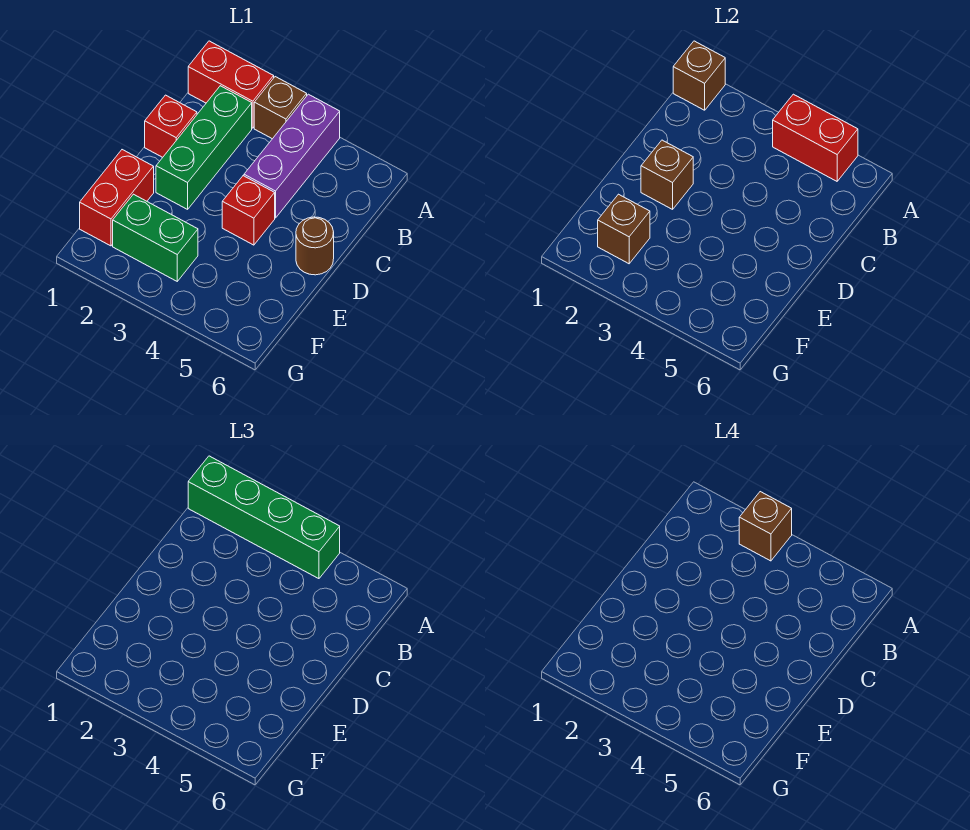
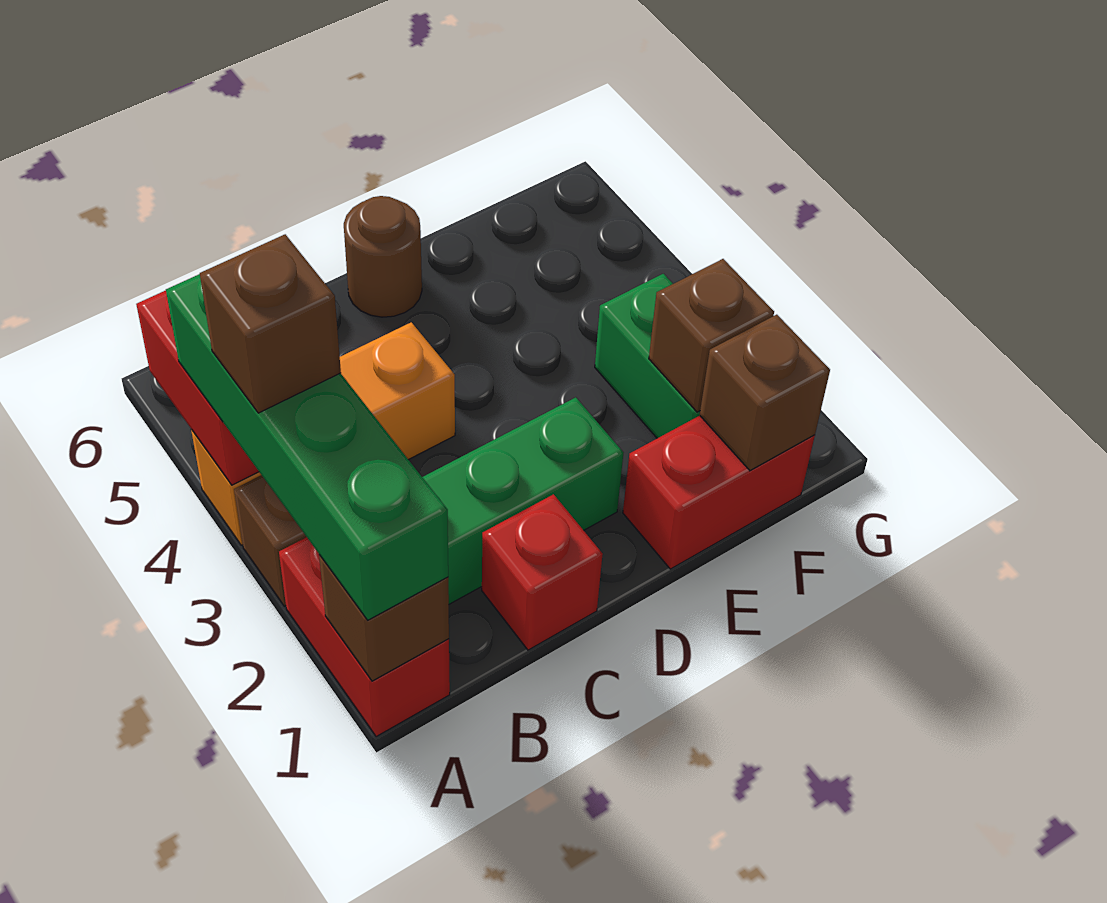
purple brick A4:C4 level 1 -> orange brick A4:C4 level 1
brown brick D2 level 2 -> brown brick F1 level 2
red brick D4 level 1 -> none

